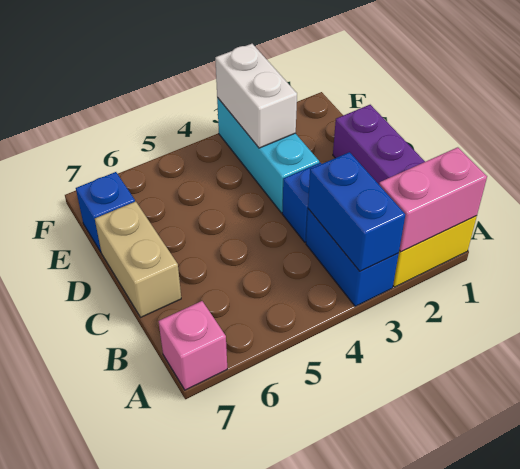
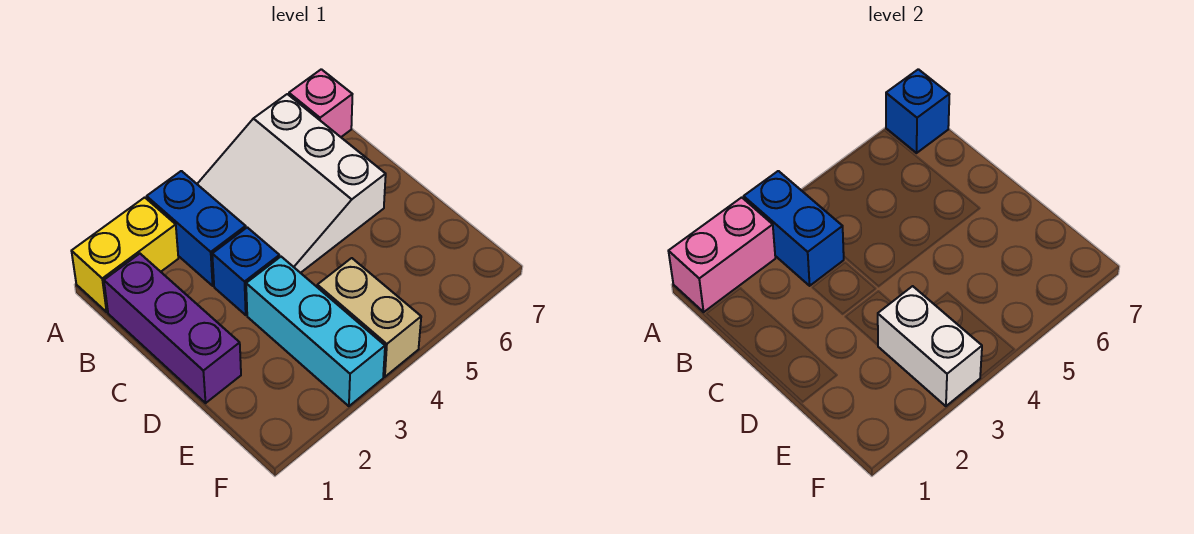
none -> white slope A4:C6 level 1 top 6
tan brick C7:D7 level 1 -> tan brick E4:F4 level 1
blue brick E7 level 1 -> blue brick A7 level 2

